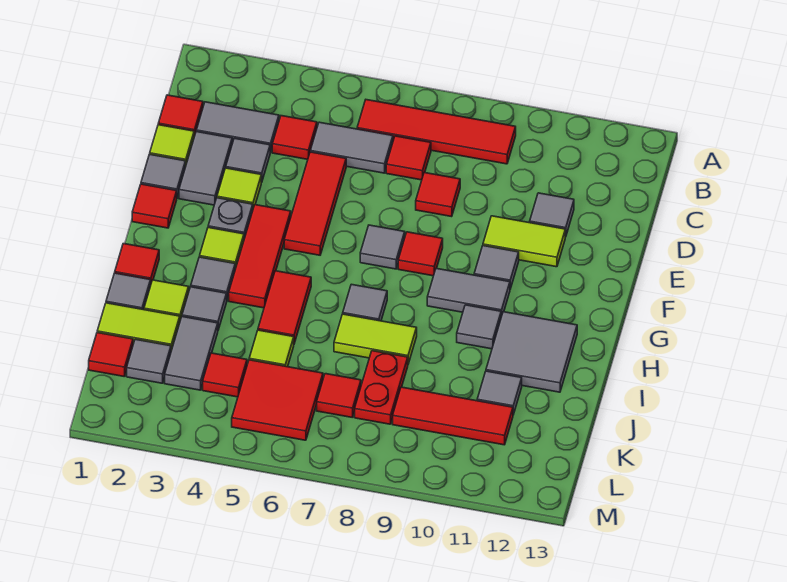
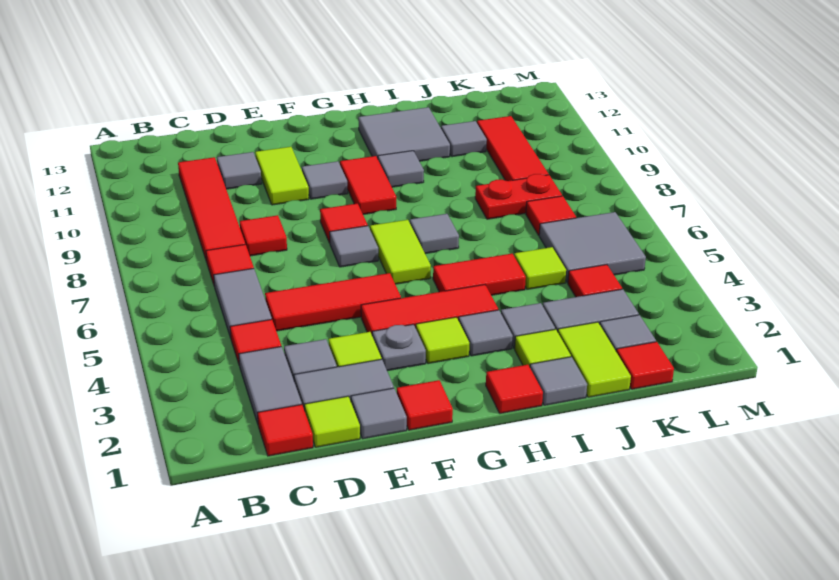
red tile B6:B9 level 1 -> red tile C8:C11 level 1
grey tile G9:G10 level 1 -> red tile G9:G10 level 1
lime tile I7:I8 level 1 -> lime tile G6:G7 level 1
red tile K5:L6 level 1 -> grey tile K5:L6 level 1

